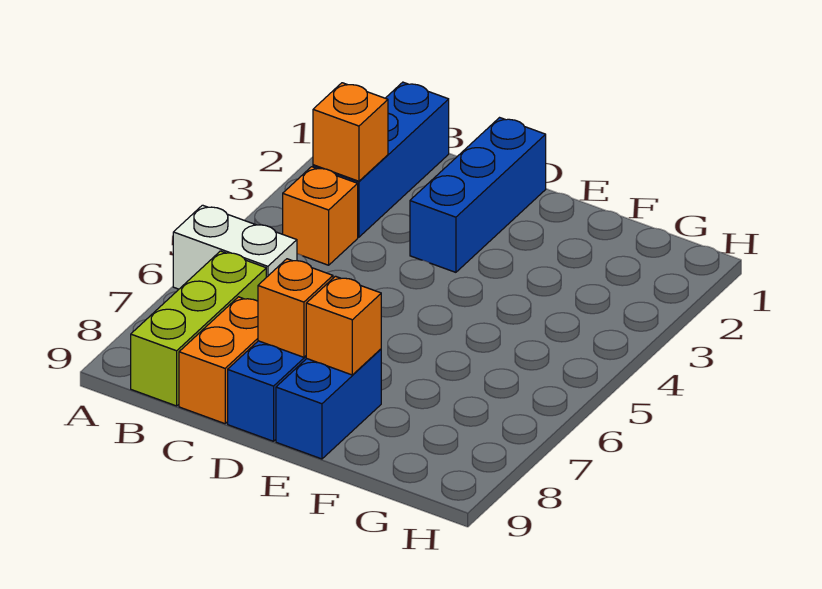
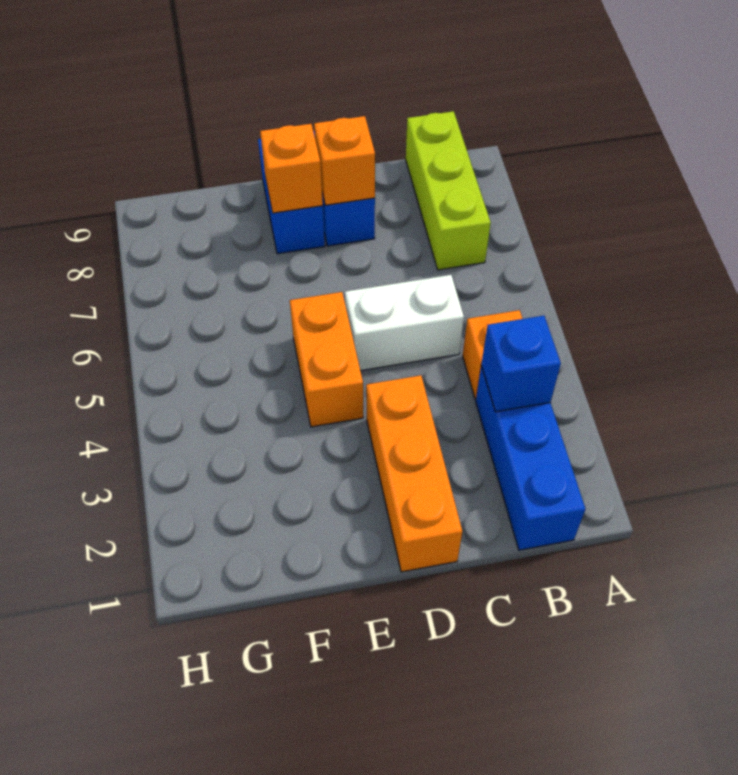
white brick A6:B6 level 1 -> white brick C5:D5 level 1
orange brick B3 level 2 -> blue brick B3 level 2
orange brick C8:C9 level 1 -> orange brick E4:E5 level 1
blue brick D1:D3 level 1 -> orange brick D1:D3 level 1

